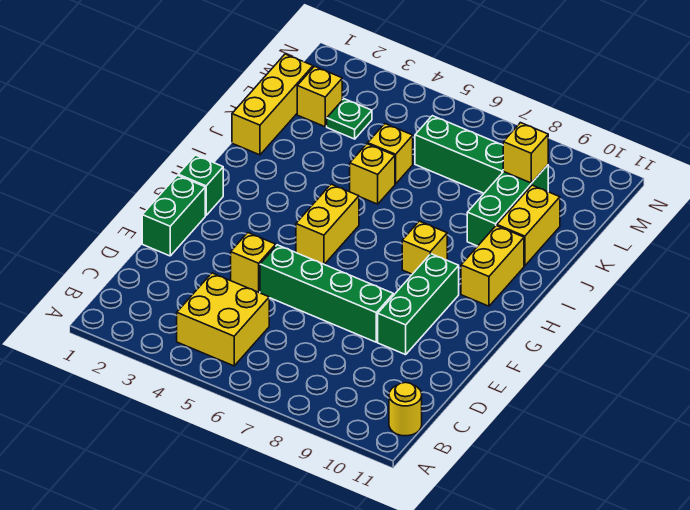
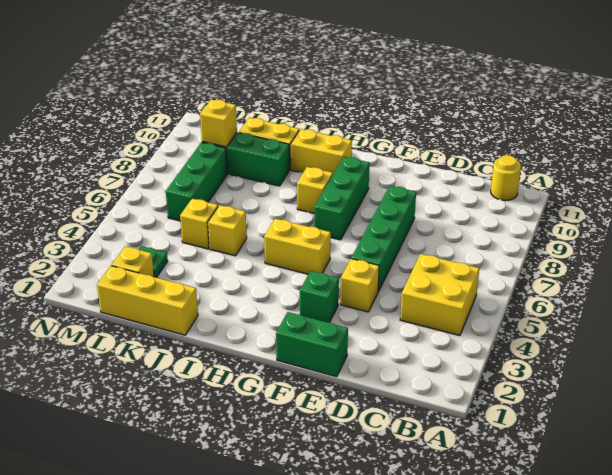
green brick E9:G9 level 1 -> green brick G7:G9 level 1
green brick G1 level 1 -> green brick F3 level 1

